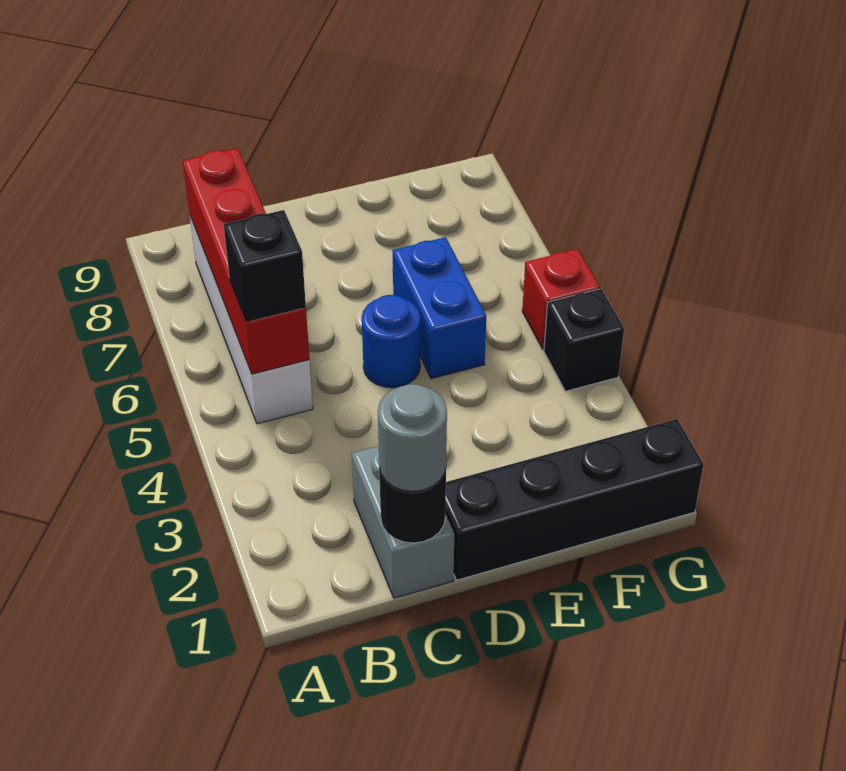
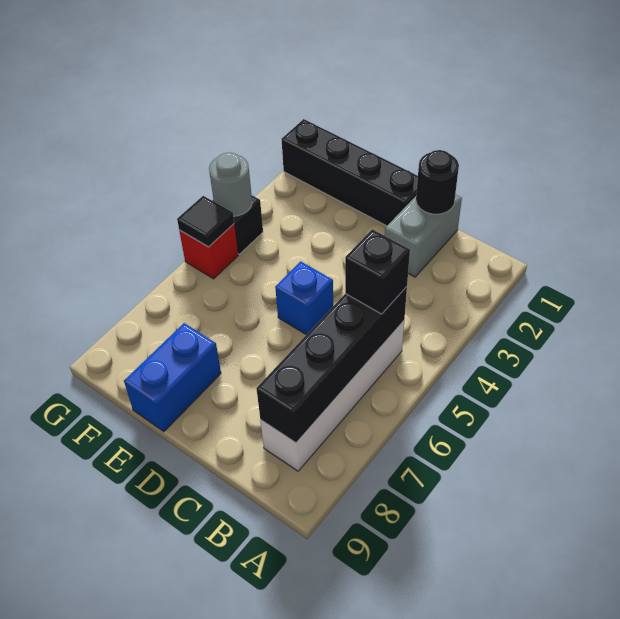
red brick B5:B8 level 2 -> black brick B5:B8 level 2
grey round brick C1 level 3 -> grey round brick G4 level 2
blue round brick D5 level 1 -> blue brick D5 level 1
blue brick E5:E6 level 1 -> blue brick E8:E9 level 1
none -> black tile G5 level 2

